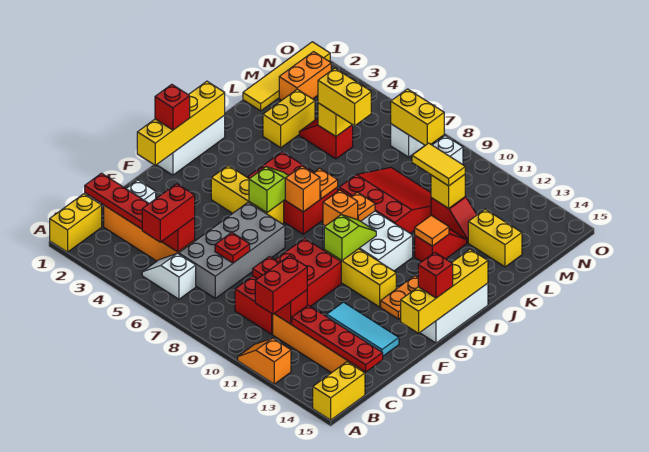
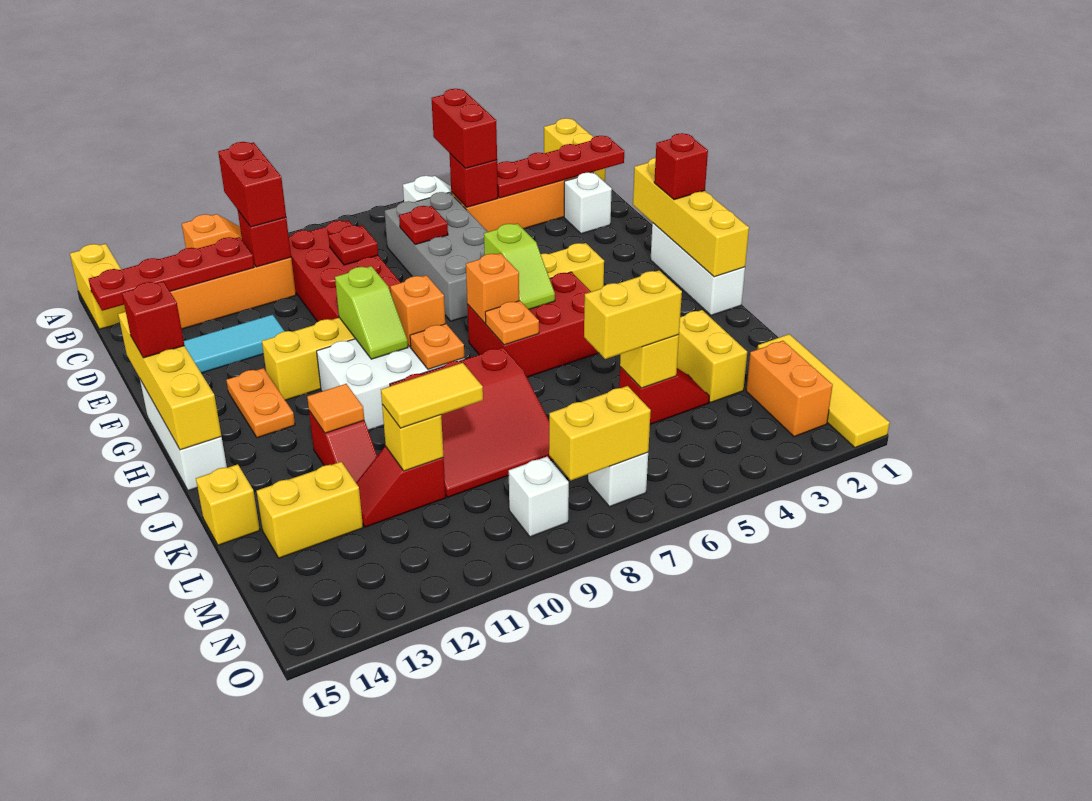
none -> yellow brick K15 level 1

